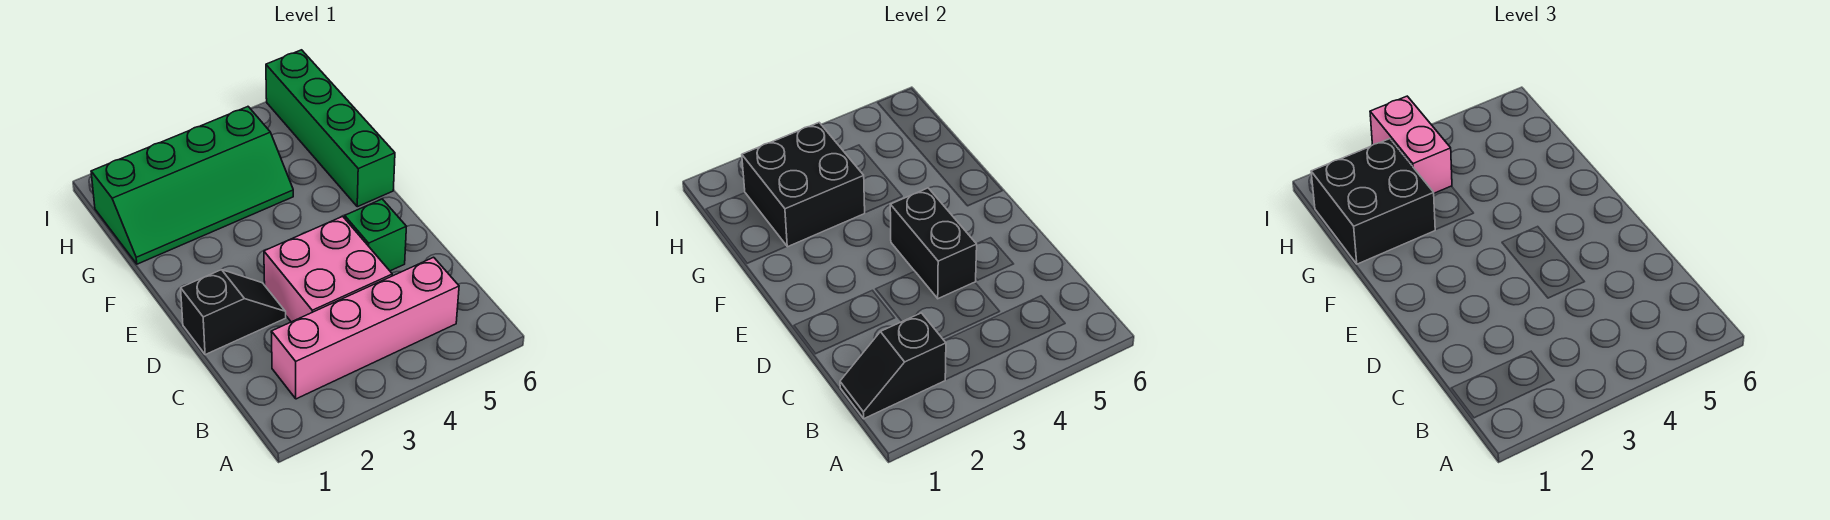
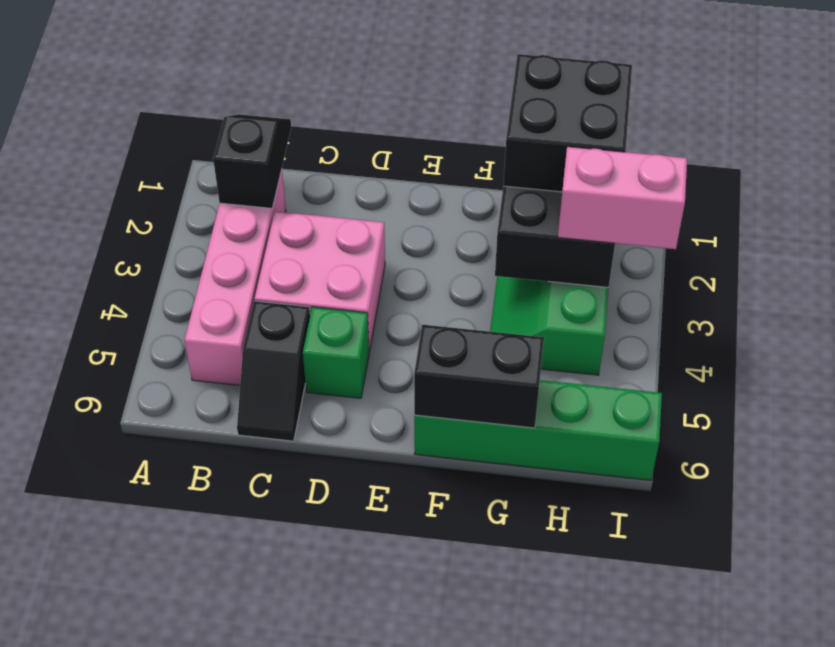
black slope D1:D2 level 1 top 1 -> black slope C5:C6 level 1 top 5
black brick D4:E4 level 2 -> black brick F6:G6 level 2

